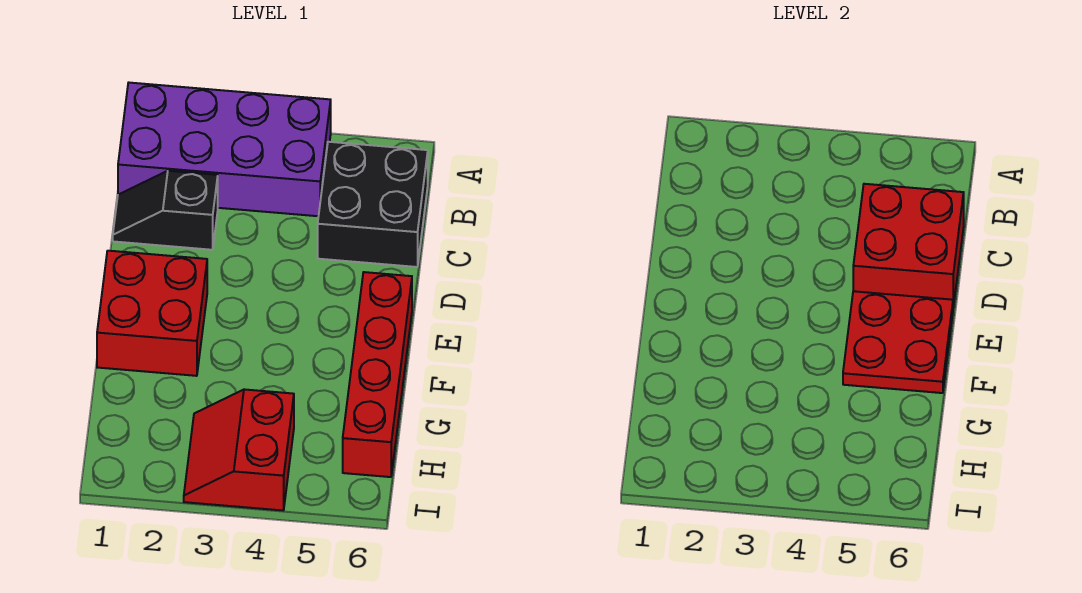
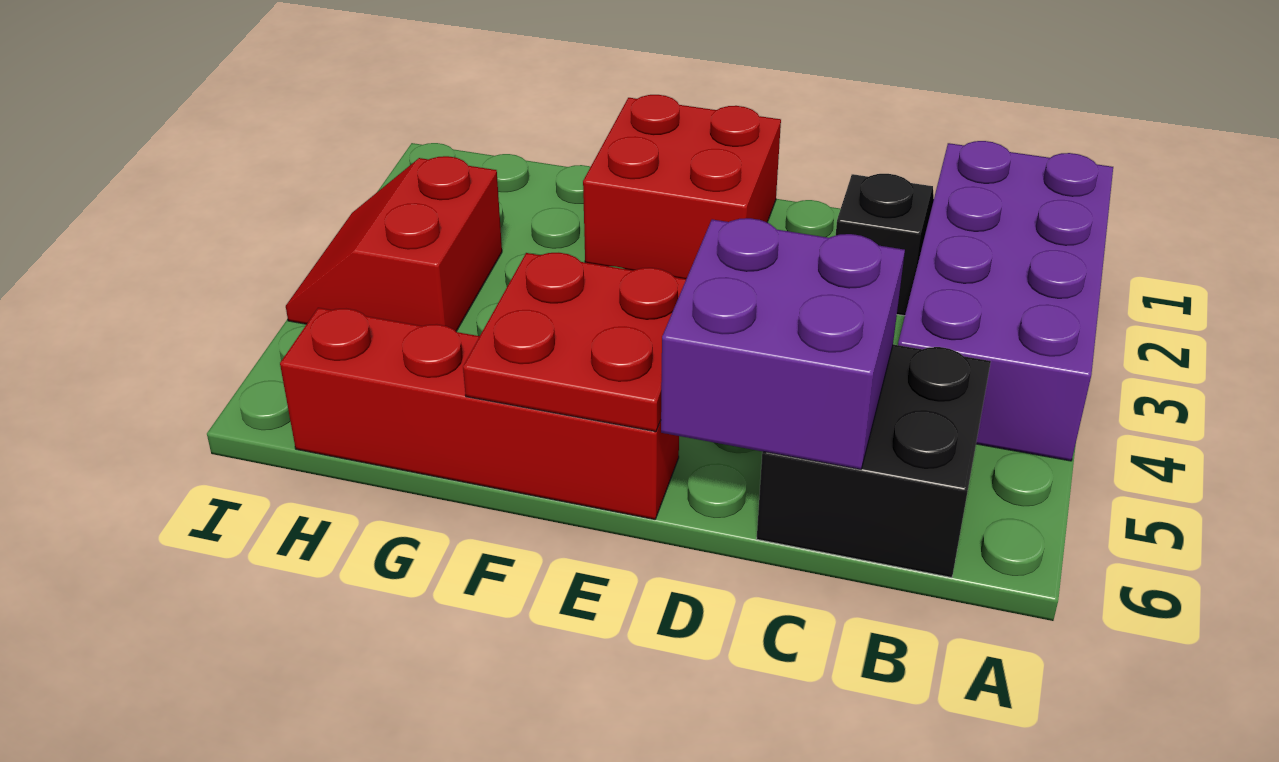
red brick C5:D6 level 2 -> purple brick C5:D6 level 2
red slope H3:I4 level 1 top 4 -> red slope H3:I4 level 1 top H

